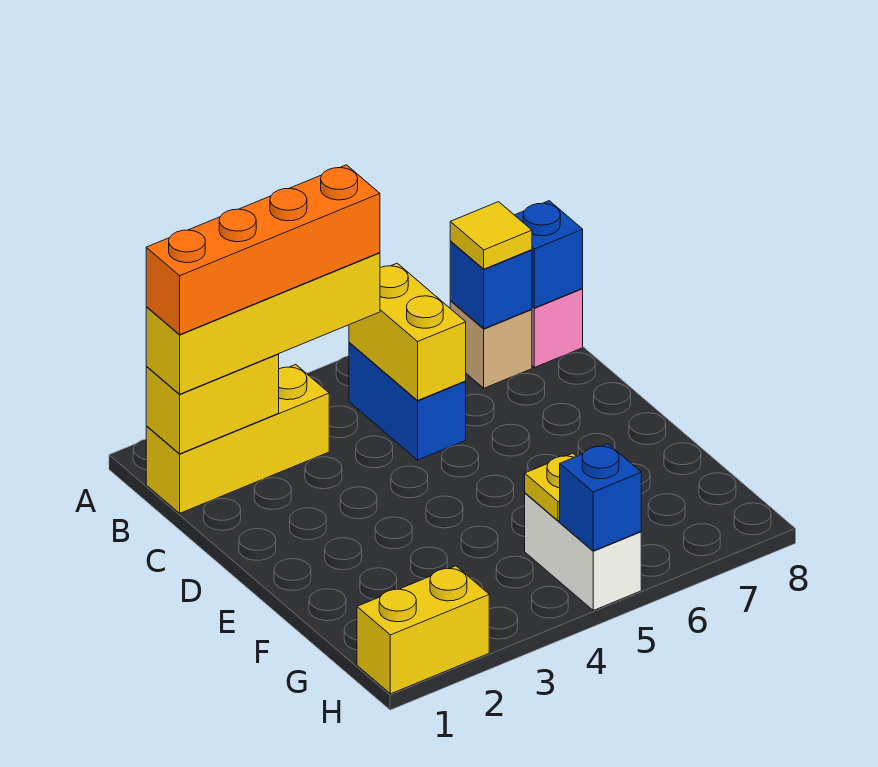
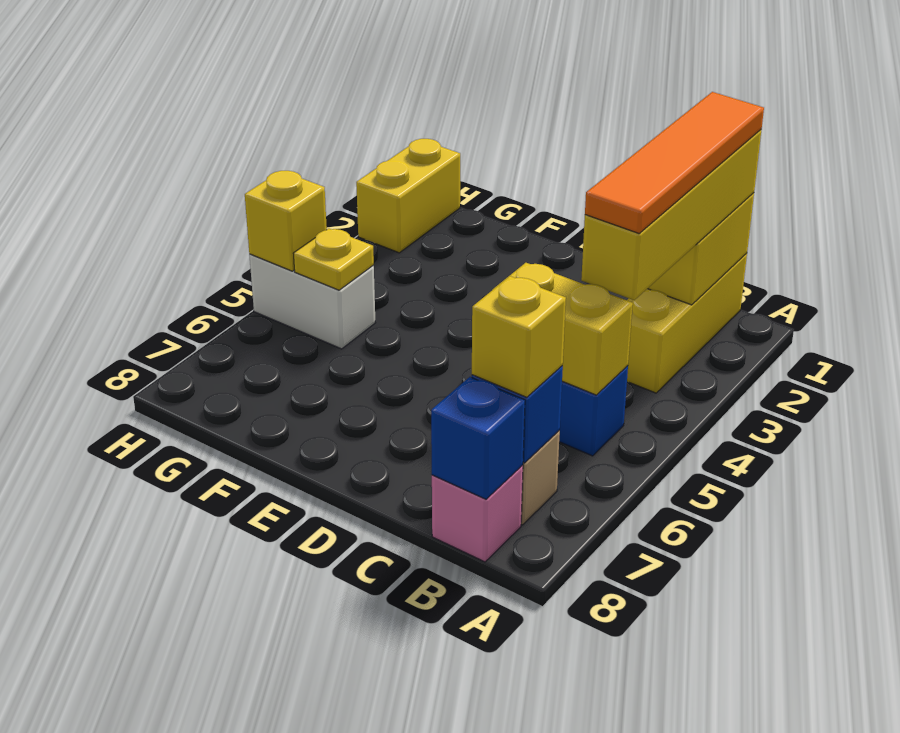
orange brick B1:B4 level 4 -> orange tile B1:B4 level 4
yellow tile B7 level 3 -> yellow brick B7 level 3
blue brick H5 level 2 -> yellow brick H5 level 2

